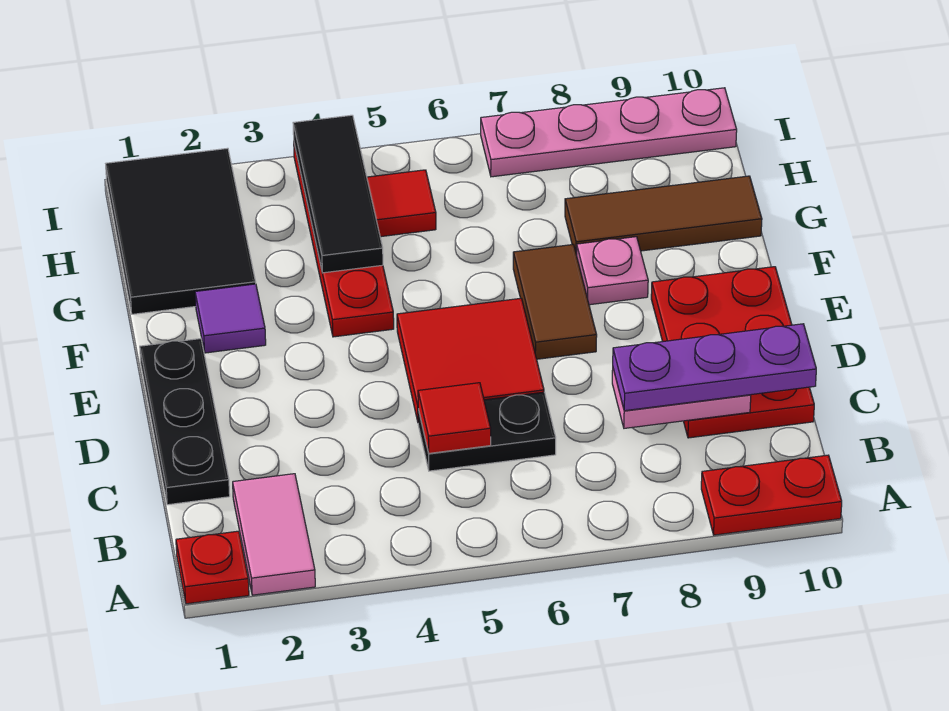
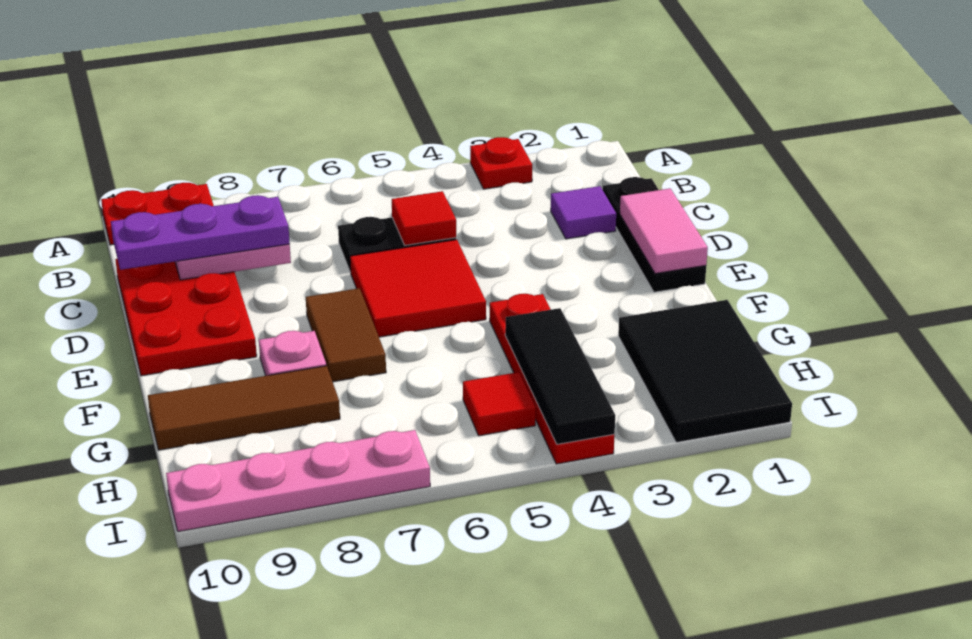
red plate A1 level 1 -> red plate A3 level 1
pink tile A2:B2 level 1 -> pink tile D1:E1 level 2
purple tile F2 level 1 -> purple tile C2 level 1

